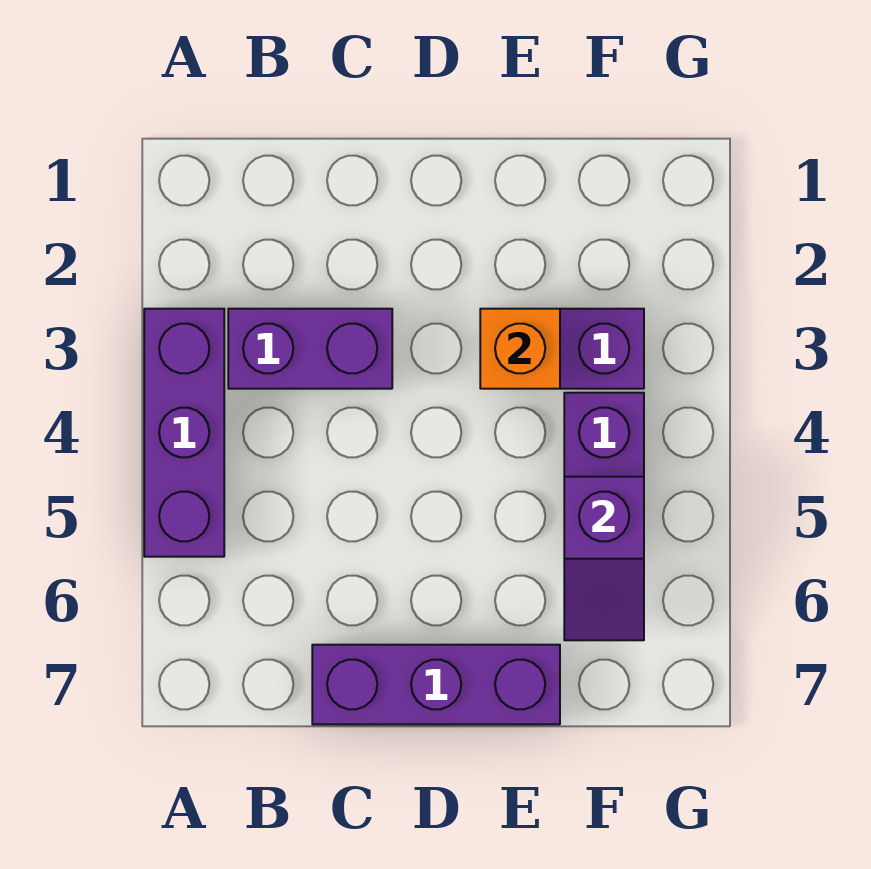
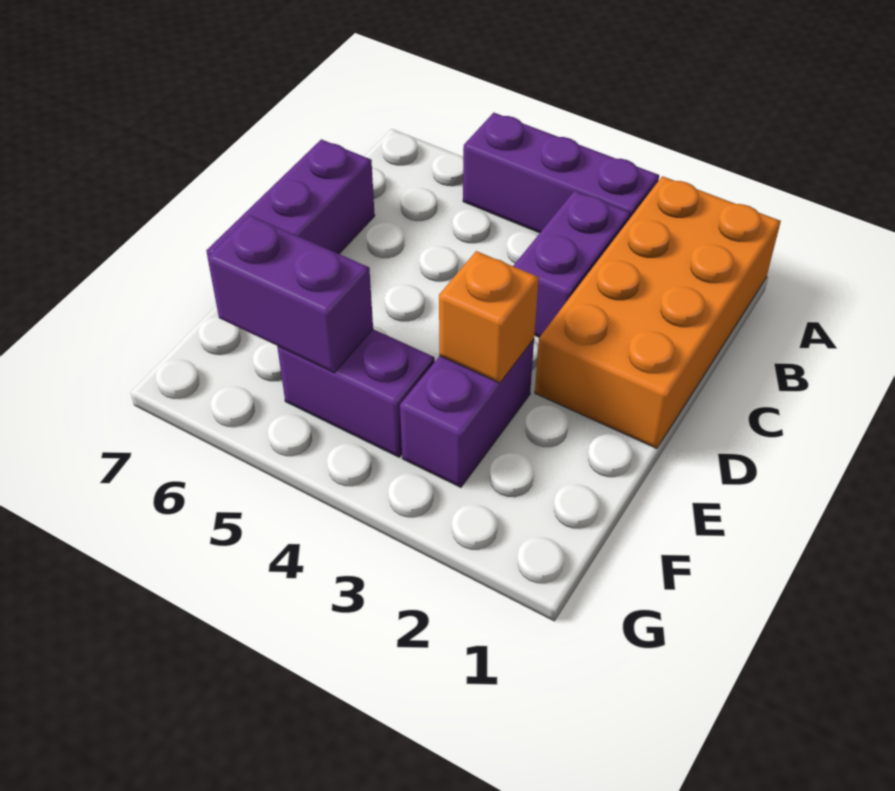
none -> orange brick A1:D2 level 1
purple slope F5:F6 level 2 top 5 -> purple brick F5:F6 level 2

